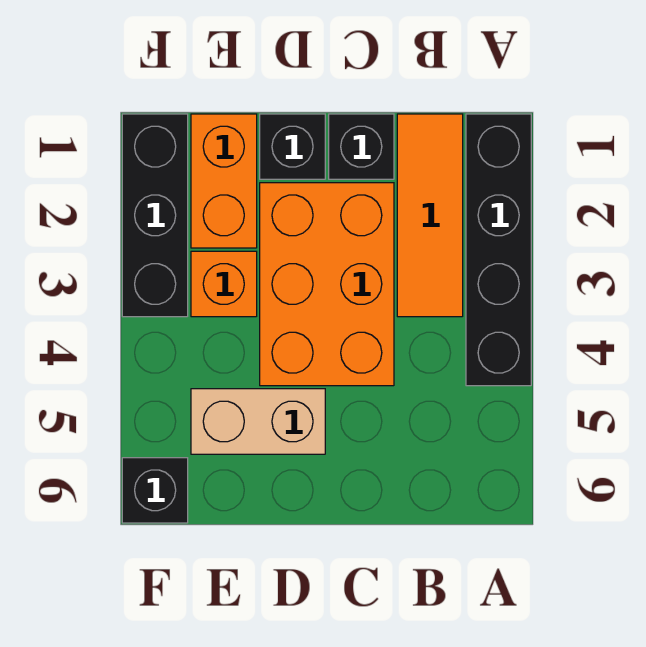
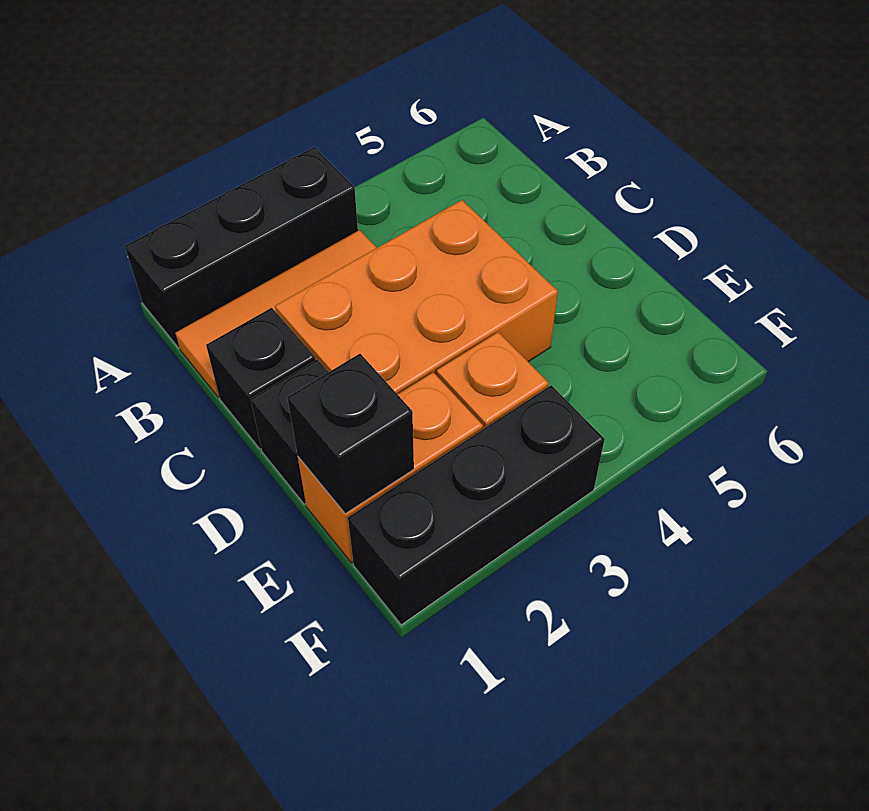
black brick A1:A4 level 1 -> black brick A1:A3 level 1
tan brick D5:E5 level 1 -> none
black brick F6 level 1 -> black brick E1 level 2

